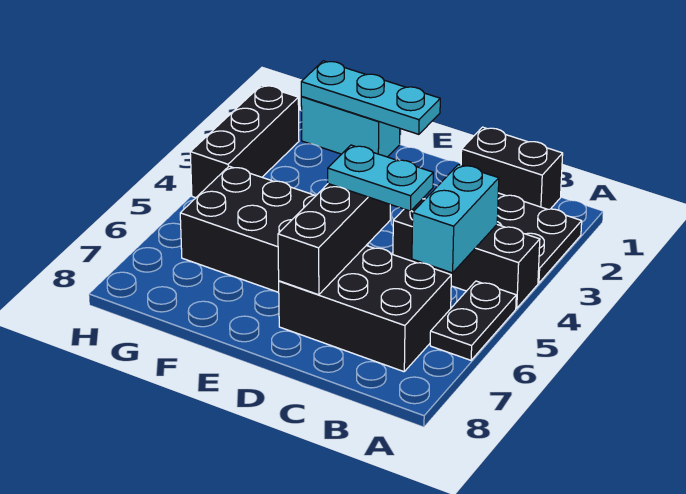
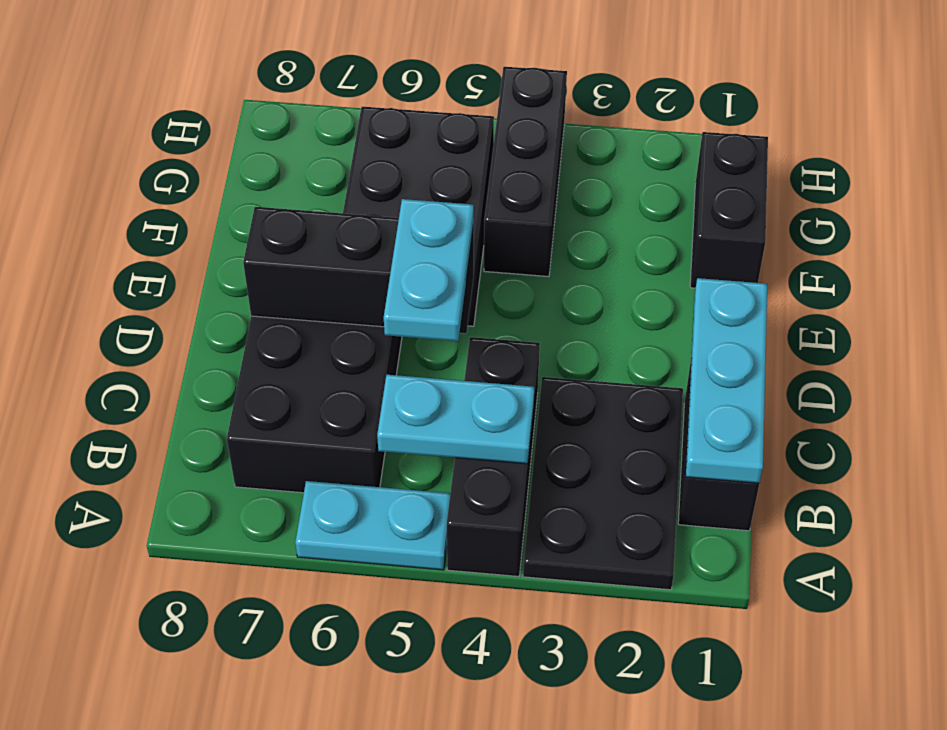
black plate A5:A6 level 1 -> cyan plate A5:A6 level 1
cyan brick B4:B5 level 2 -> cyan plate B4:B5 level 2
cyan plate E1:G1 level 2 -> cyan plate B1:D1 level 2
cyan brick F1:G1 level 1 -> black brick F1:G1 level 1
black brick H2:H4 level 1 -> black brick F4:H4 level 1

